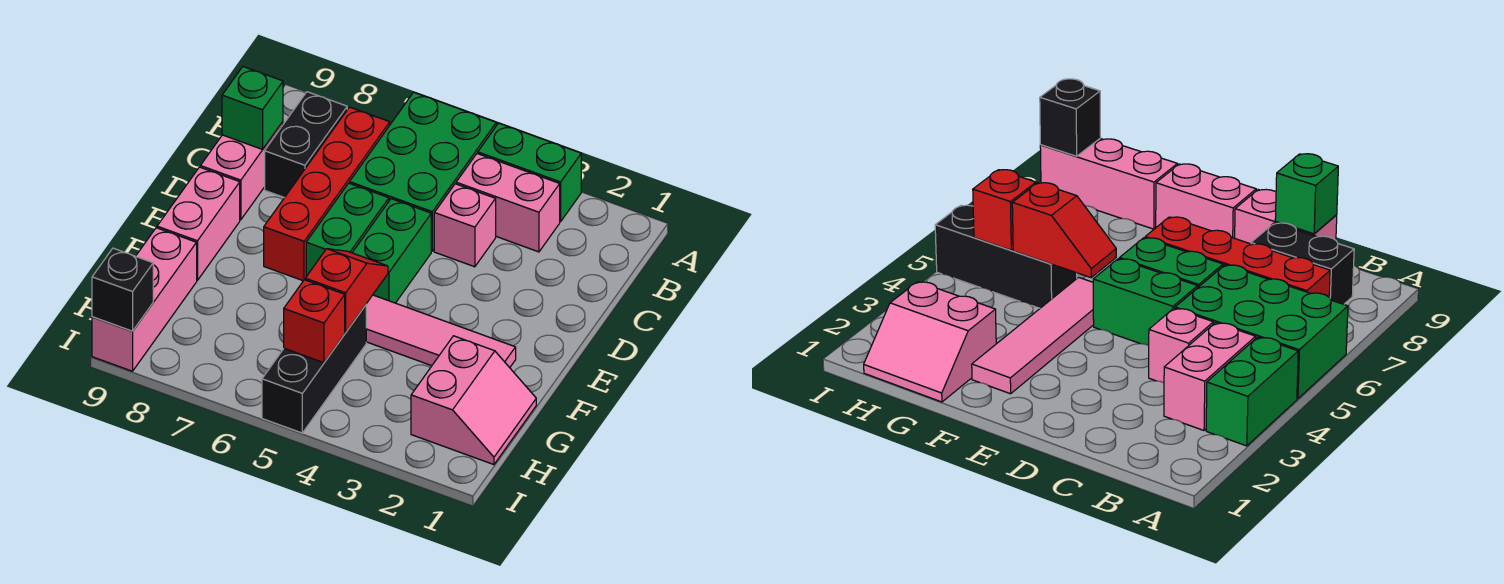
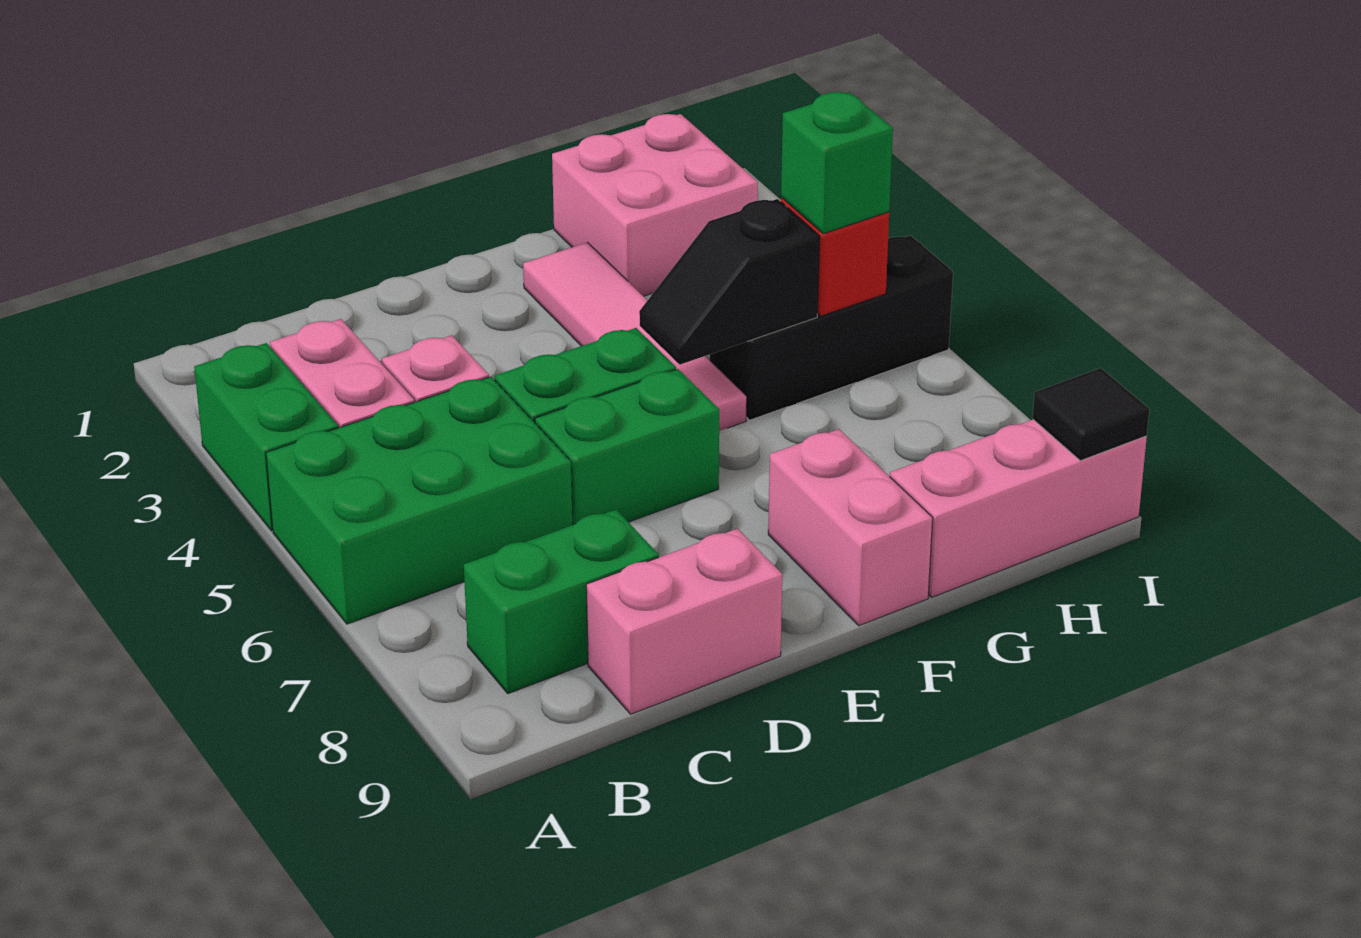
red brick B7:E7 level 1 -> none
black brick B8:C8 level 1 -> green brick B8:C8 level 1
green brick C9 level 2 -> green brick H5 level 3
pink brick E9:F9 level 1 -> pink brick F8:F9 level 1
red slope F5:G5 level 2 top G -> black slope F5:G5 level 2 top G
pink slope G1:H2 level 1 top 2 -> pink brick G1:H2 level 1
black brick I9 level 2 -> black tile I9 level 2

